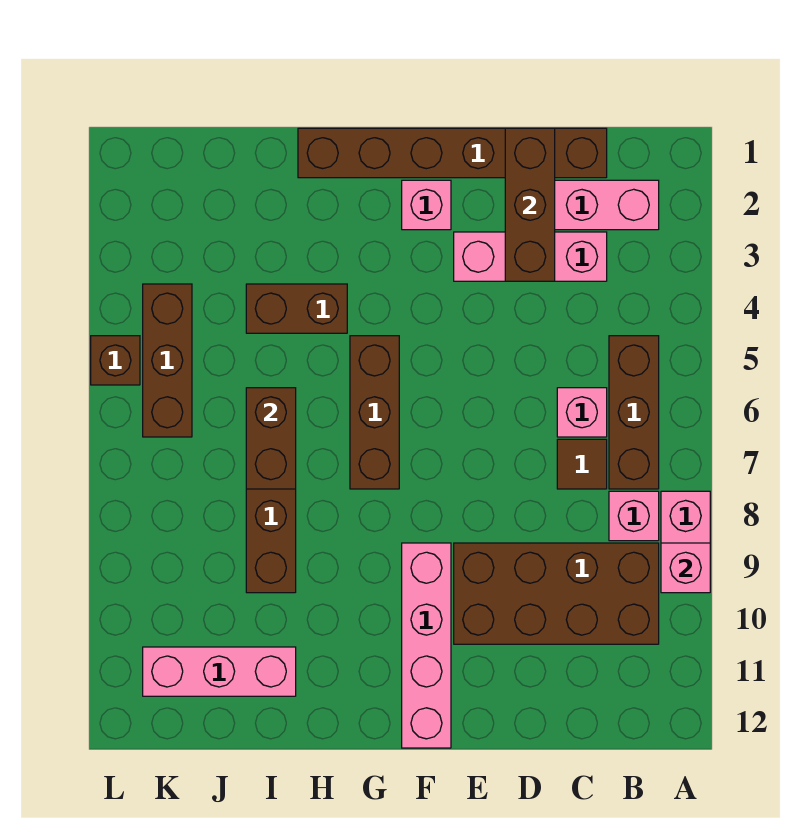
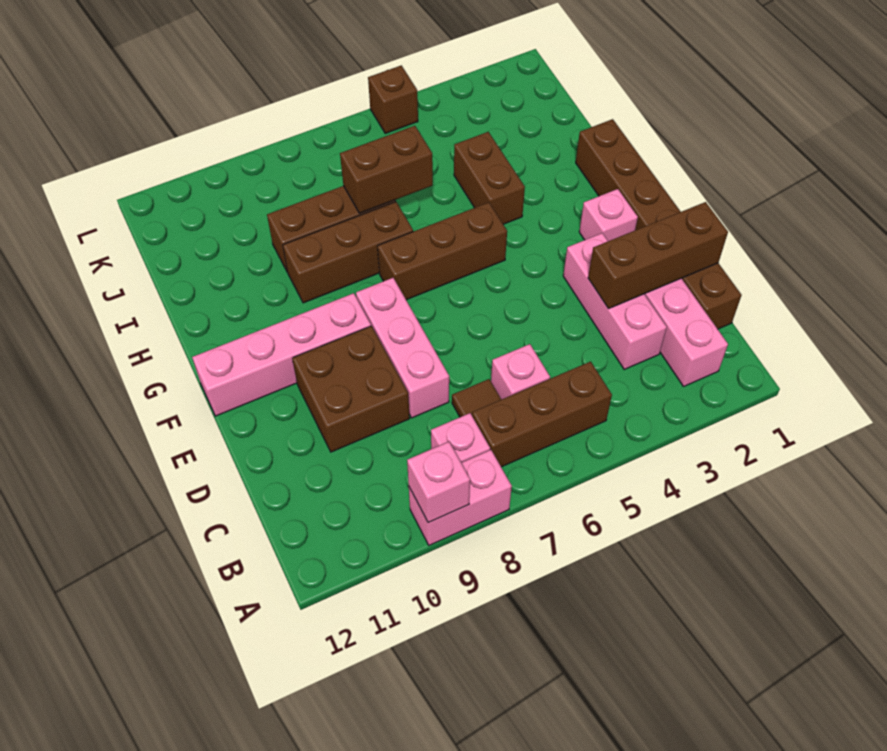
brown brick B9:E10 level 1 -> brown brick D9:E10 level 1
pink brick I11:K11 level 1 -> pink brick D8:F8 level 1
brown brick K4:K6 level 1 -> brown brick H7:H9 level 1

